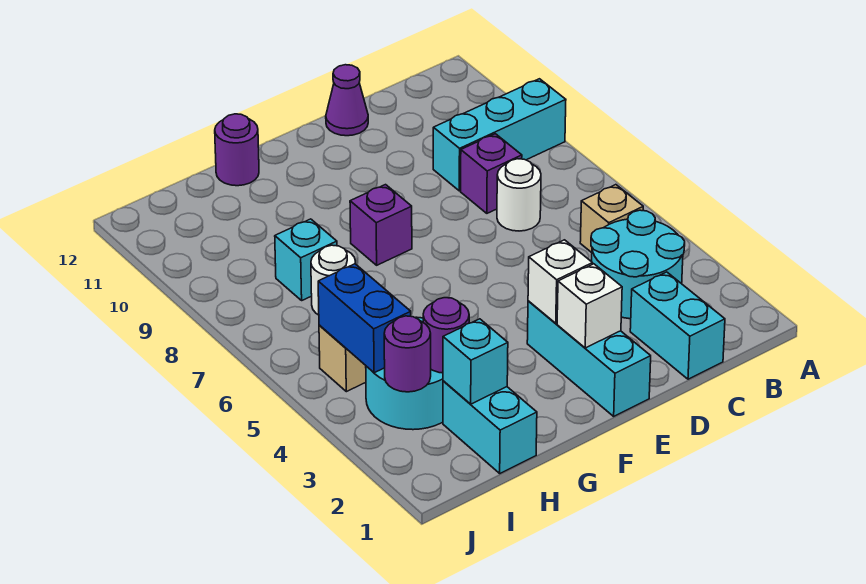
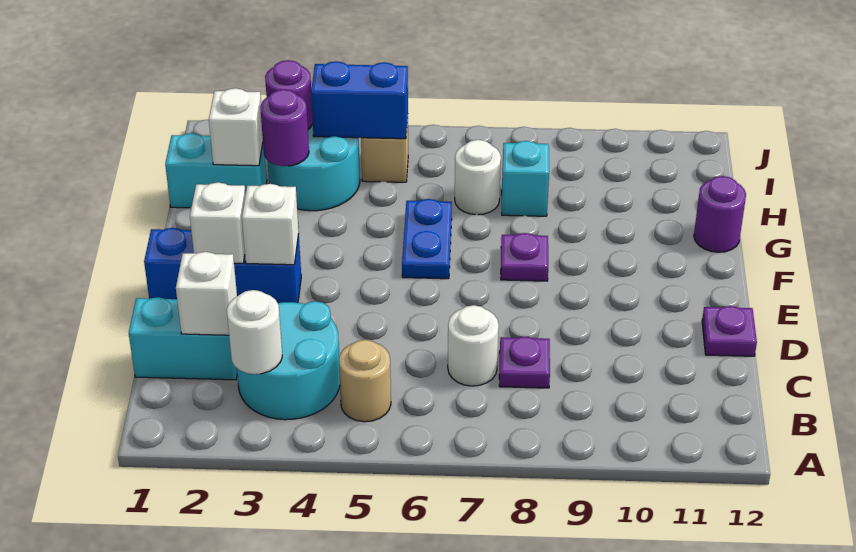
cyan brick A9:C9 level 1 -> none
none -> white round brick B3 level 2
tan brick B5 level 1 -> tan round brick B5 level 1
none -> white brick C2 level 2
purple brick C8 level 1 -> purple plate C8 level 1
purple cone D12 level 1 -> purple plate D12 level 1
cyan brick E1:E3 level 1 -> blue brick E1:E3 level 1
none -> blue plate F6:G6 level 1
purple brick F8 level 1 -> purple plate F8 level 1
cyan brick H2 level 2 -> white brick H2 level 2

